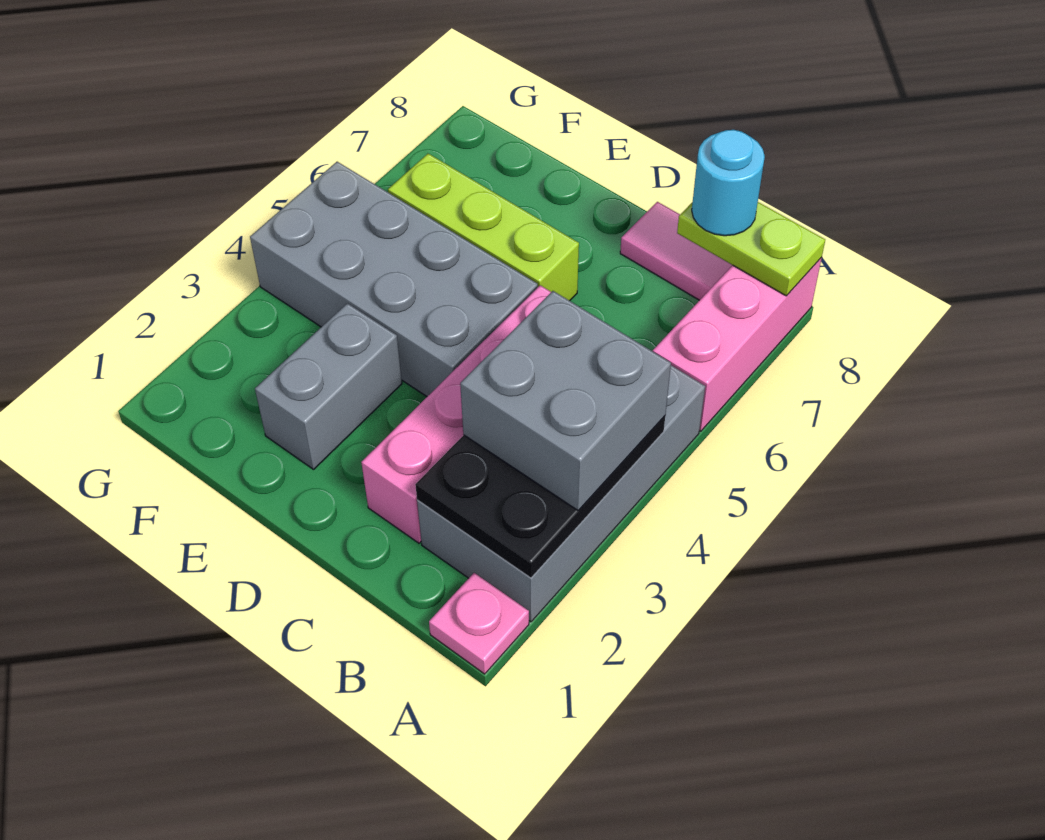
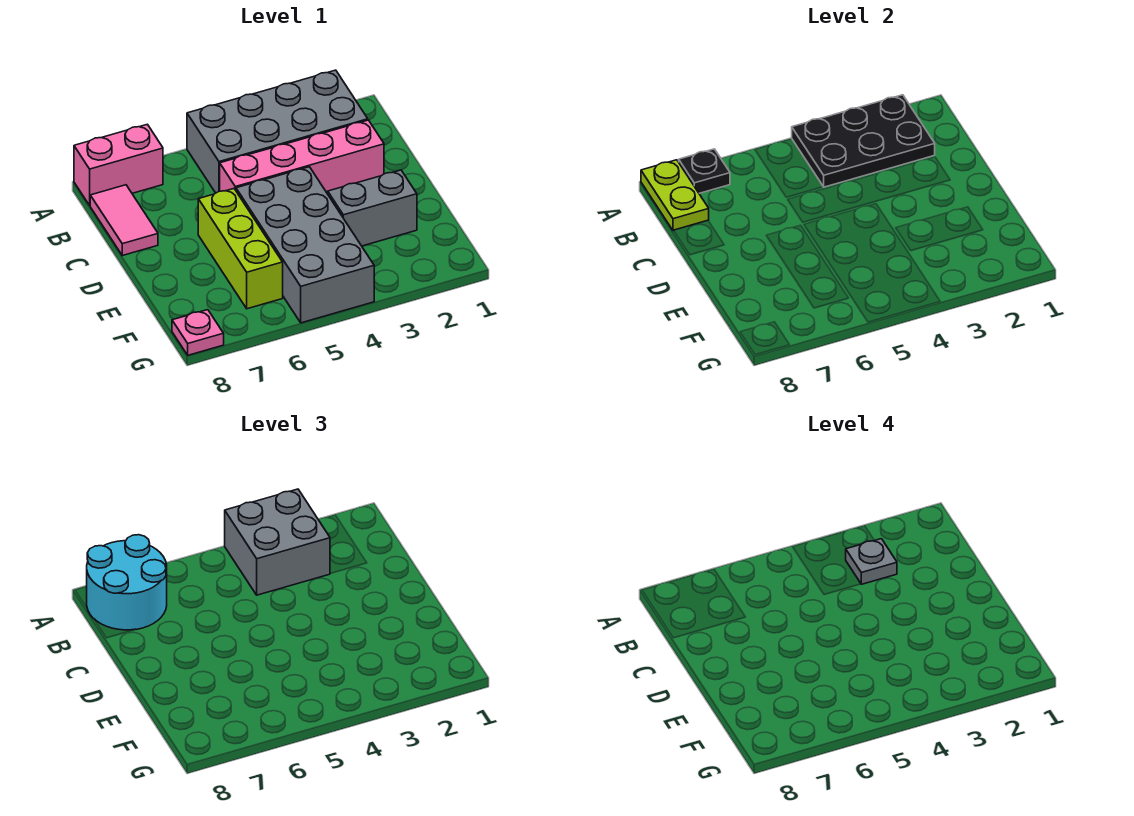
pink plate A1 level 1 -> pink plate G8 level 1
pink brick A6:A8 level 1 -> pink brick A7:A8 level 1
none -> black plate A7 level 2
none -> grey plate B3 level 4
cyan round brick B8 level 3 -> cyan round brick A7:B8 level 3

